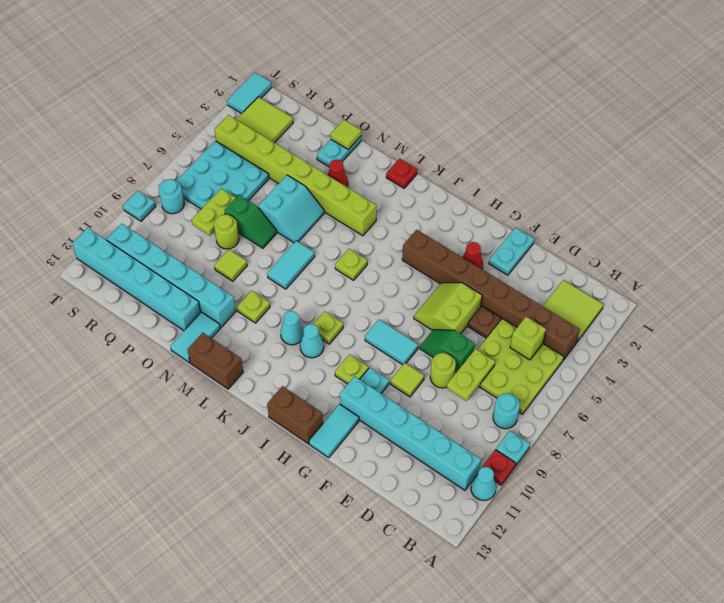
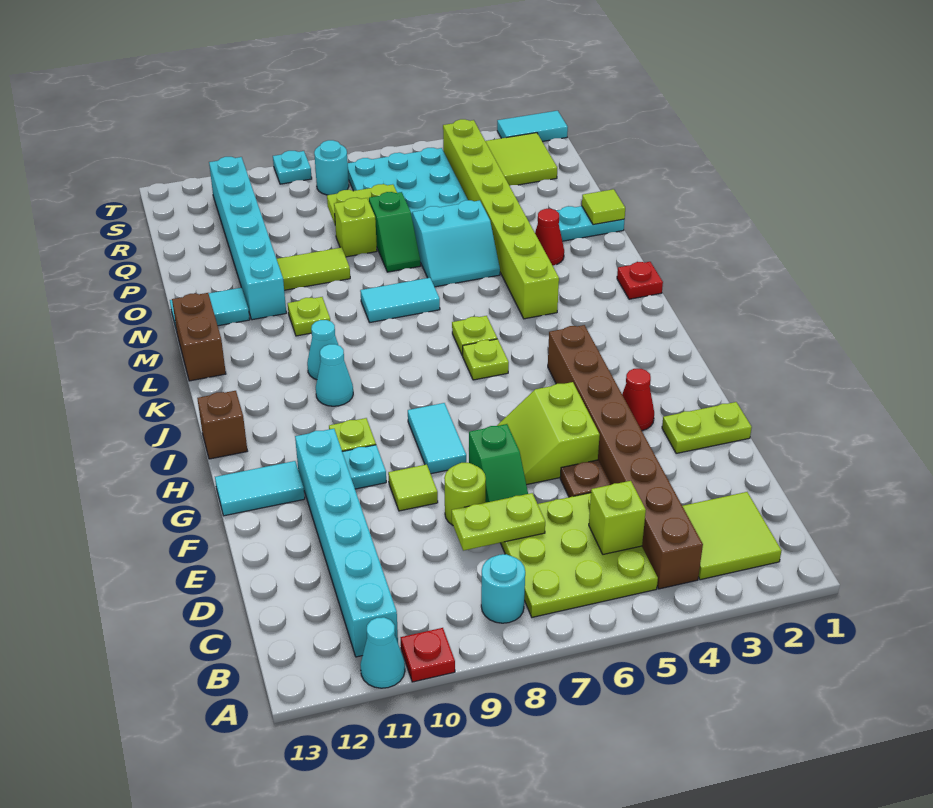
cyan plate A9 level 1 -> none
green slope E7:F7 level 1 top E -> green slope E7:F7 level 1 top F
cyan plate F1:F2 level 1 -> lime plate F1:F2 level 1
lime slope F5:G6 level 1 top F -> lime slope F5:G6 level 1 top 5
brown brick H13:I13 level 1 -> brown brick I13 level 1
lime plate J9 level 1 -> lime plate J6 level 1
lime tile O9 level 1 -> lime tile O9:O10 level 1
cyan brick O12:T12 level 1 -> none
lime round brick P8 level 1 -> lime brick P8 level 1

